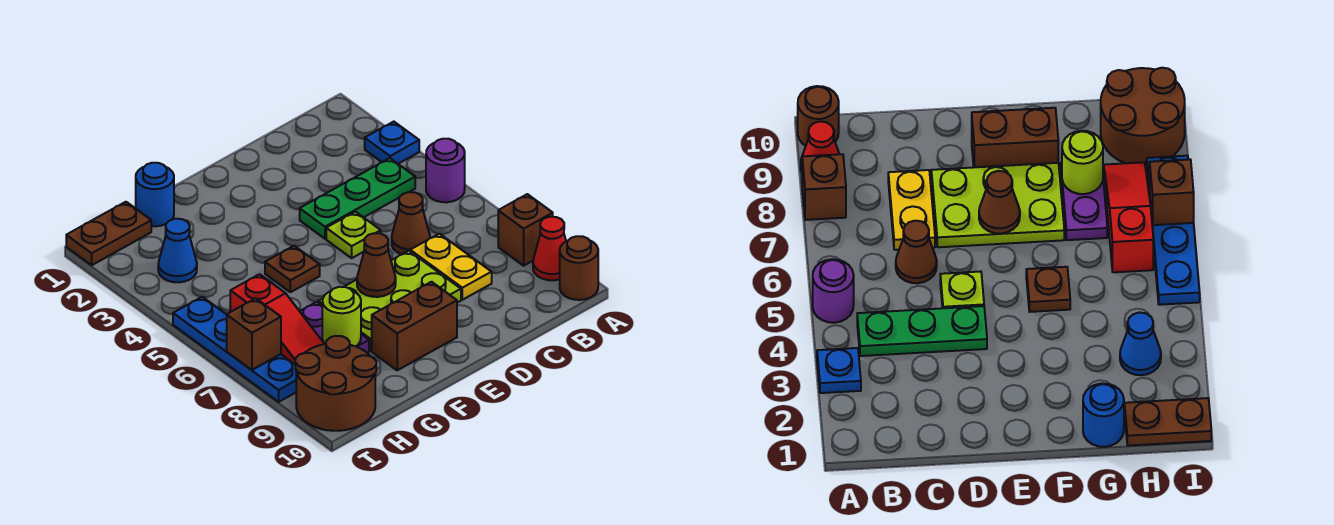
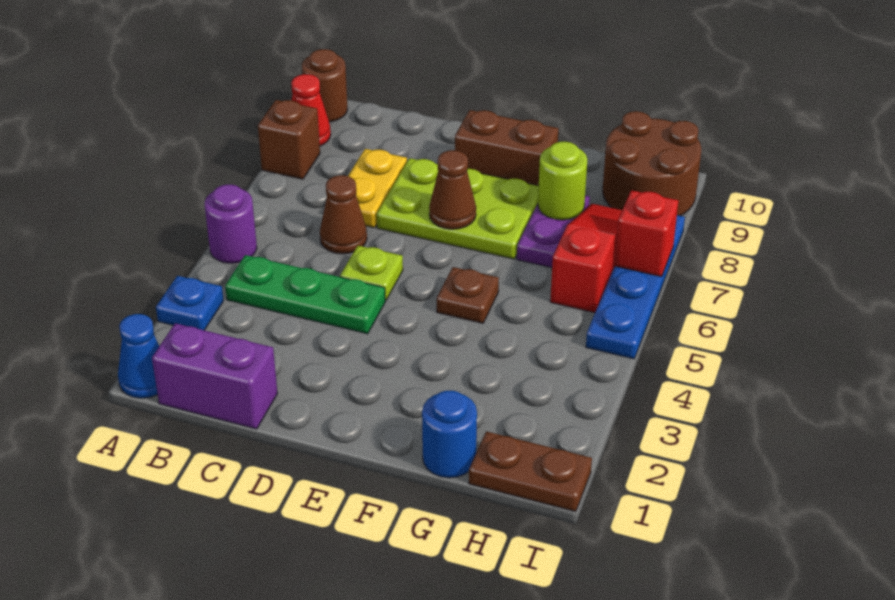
none -> purple brick B1:C1 level 1
blue cone H3 level 1 -> blue cone A1 level 1
brown brick I7 level 2 -> red brick I7 level 2

